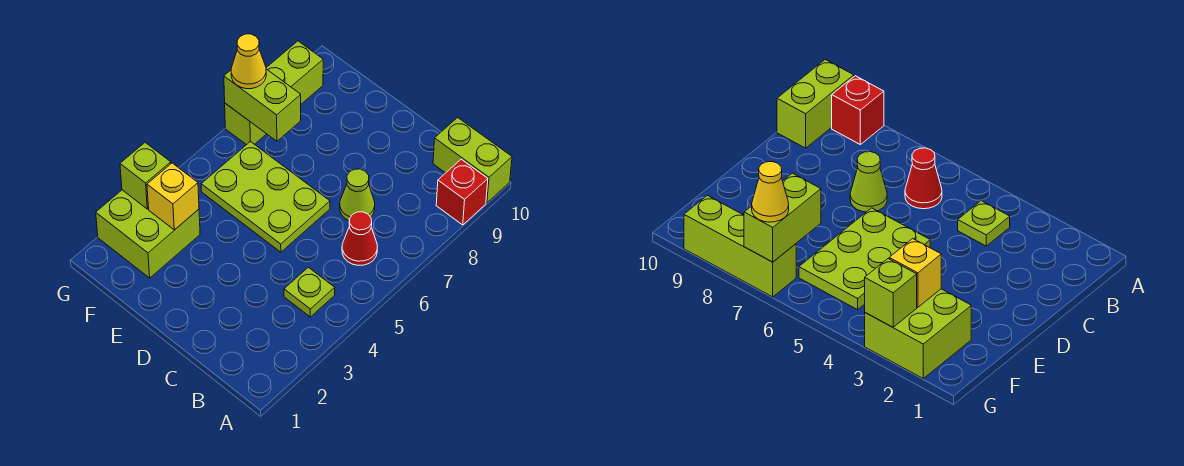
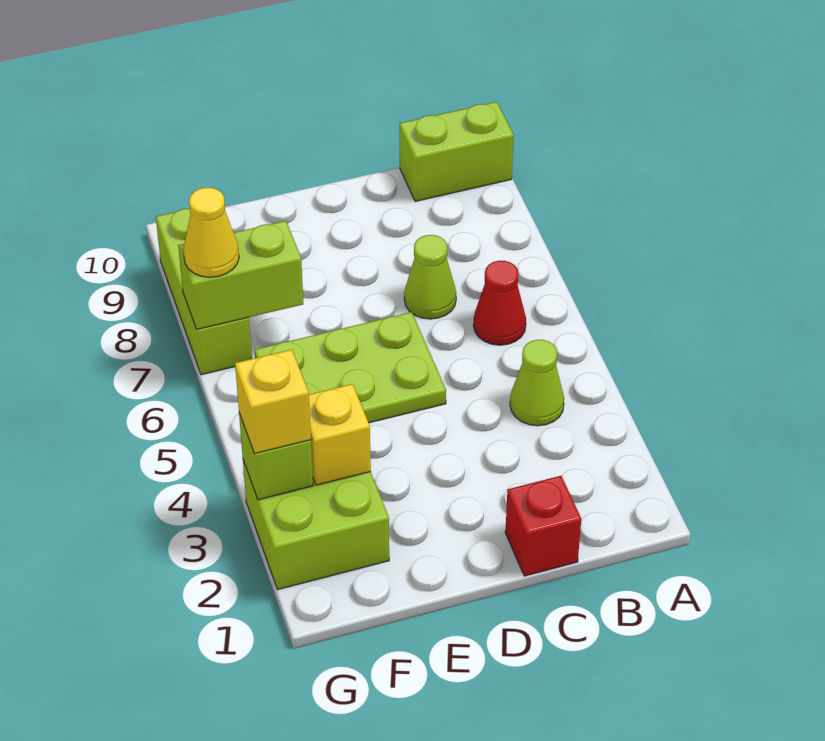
red brick A9 level 1 -> red brick C1 level 1
lime plate B4 level 1 -> lime cone B4 level 1
none -> yellow brick G3 level 3

